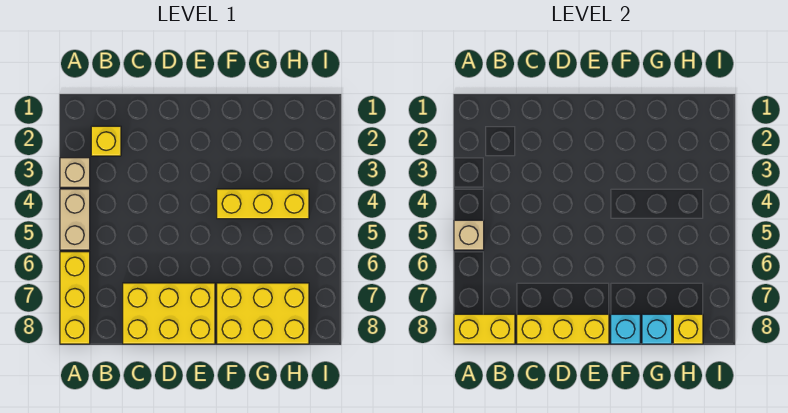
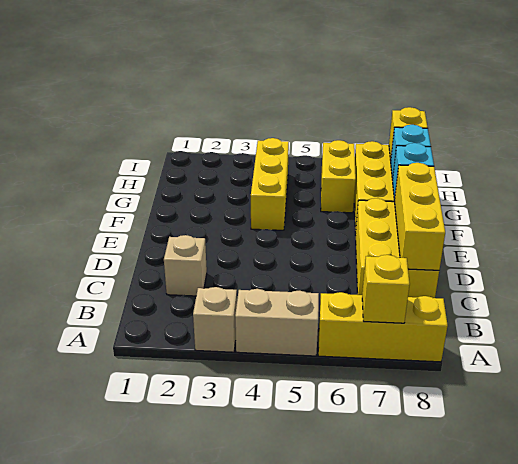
tan brick A5 level 2 -> tan brick C2 level 1
yellow brick A8:B8 level 2 -> yellow brick G6:H6 level 1
yellow brick B2 level 1 -> yellow brick A7 level 2

